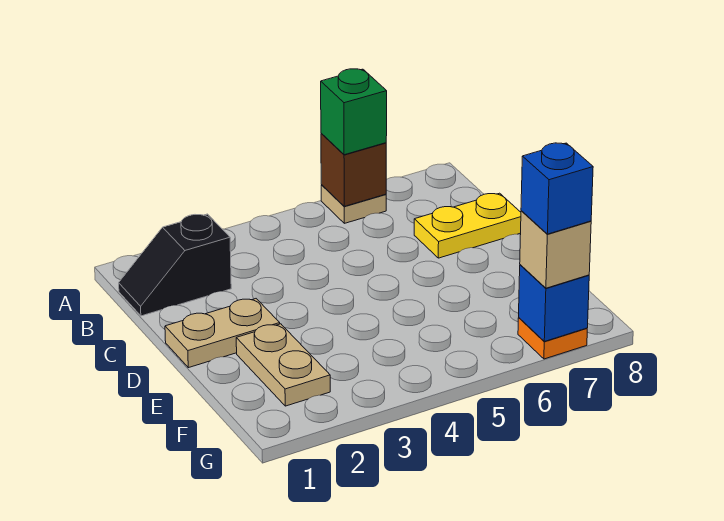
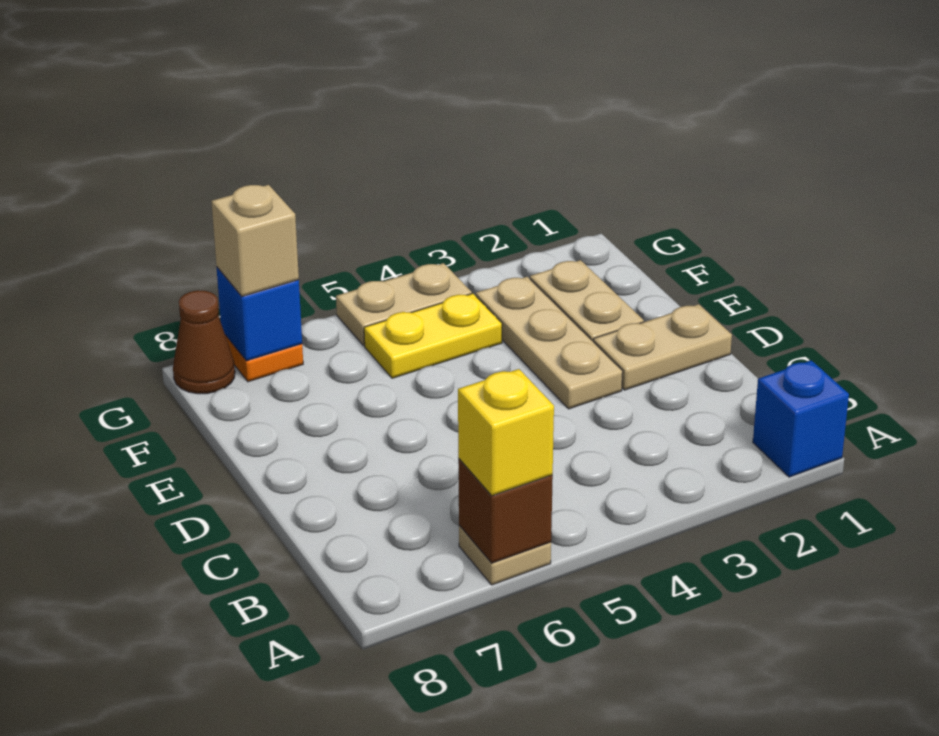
green brick A6 level 3 -> yellow brick A6 level 3
black slope B1:B2 level 1 top 2 -> none
yellow plate C7:C8 level 1 -> yellow plate F4:F5 level 1
none -> tan plate D3:F3 level 1
none -> tan plate G4:G5 level 1
blue brick G7 level 4 -> blue brick A1 level 1
none -> brown cone G8 level 1

